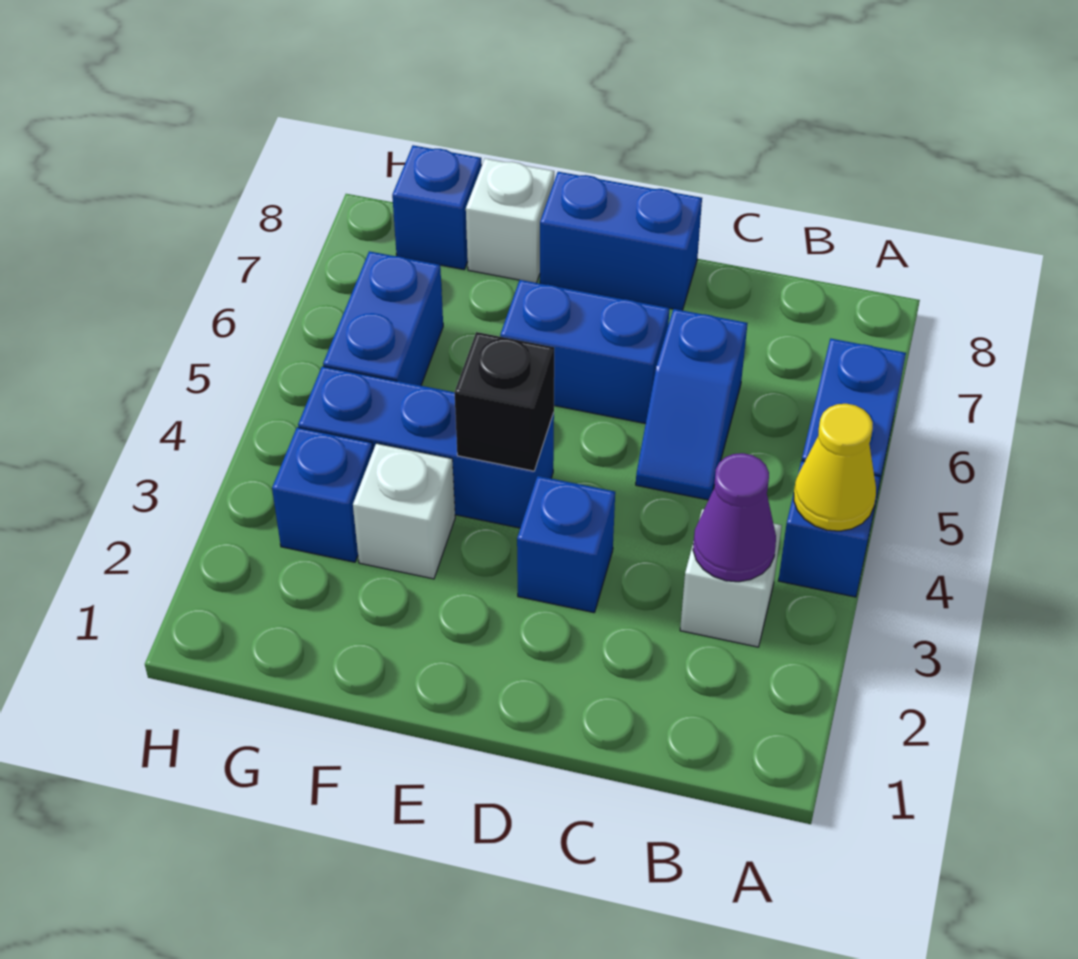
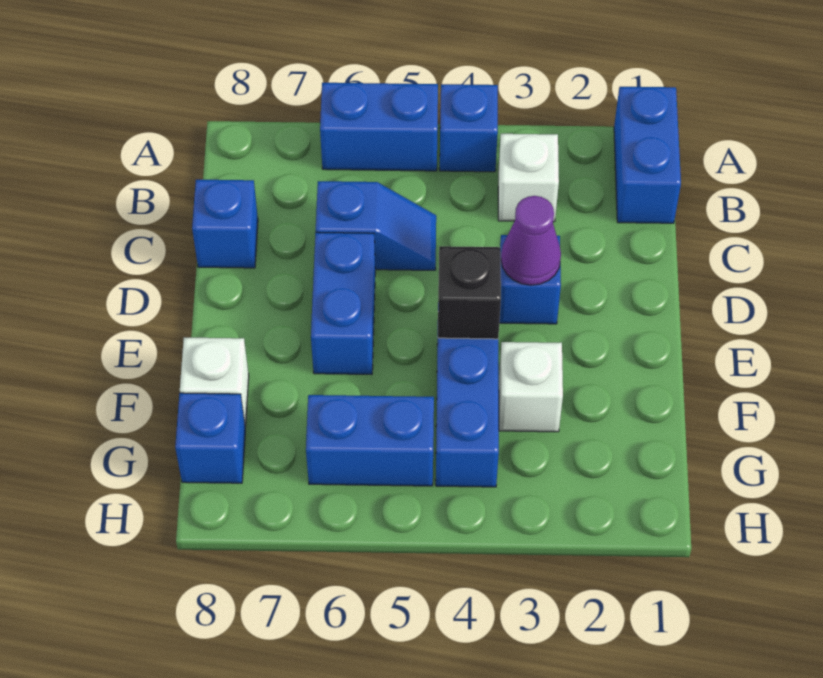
yellow cone A4 level 2 -> none
purple cone B3 level 2 -> purple cone D3 level 2
blue brick D8:E8 level 1 -> blue brick A1:B1 level 1
blue brick G3 level 1 -> blue brick C8 level 1

